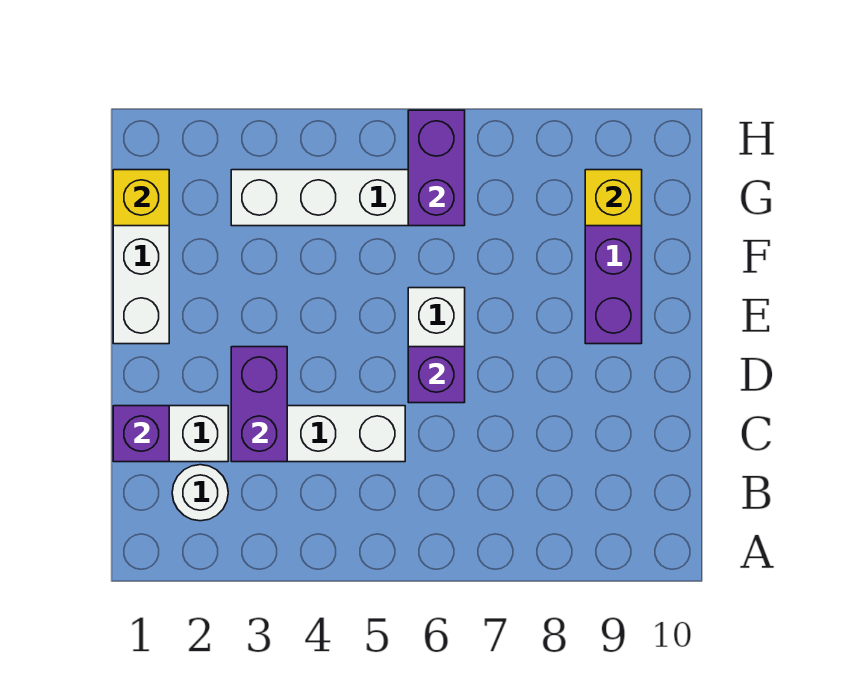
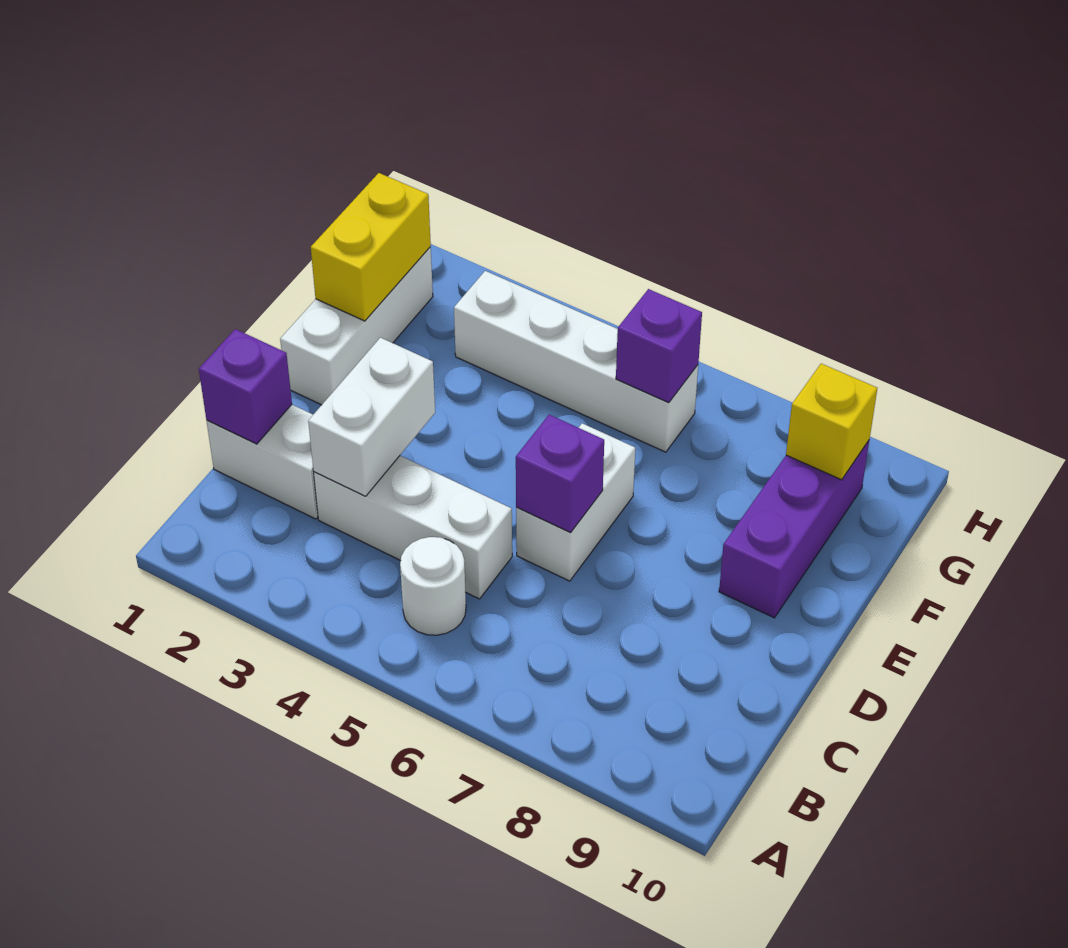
white round brick B2 level 1 -> white round brick B5 level 1
purple brick C3:D3 level 2 -> white brick C3:D3 level 2
yellow brick G1 level 2 -> yellow brick F1:G1 level 2
purple brick G6:H6 level 2 -> purple brick G6 level 2

